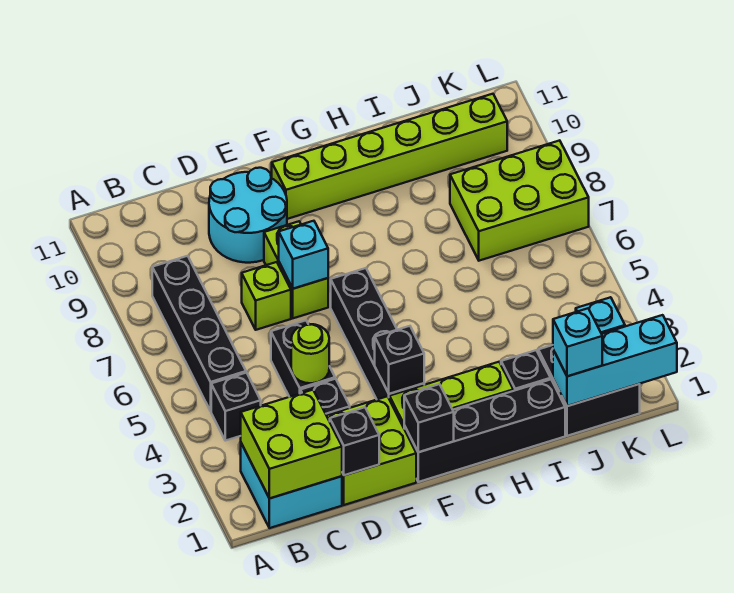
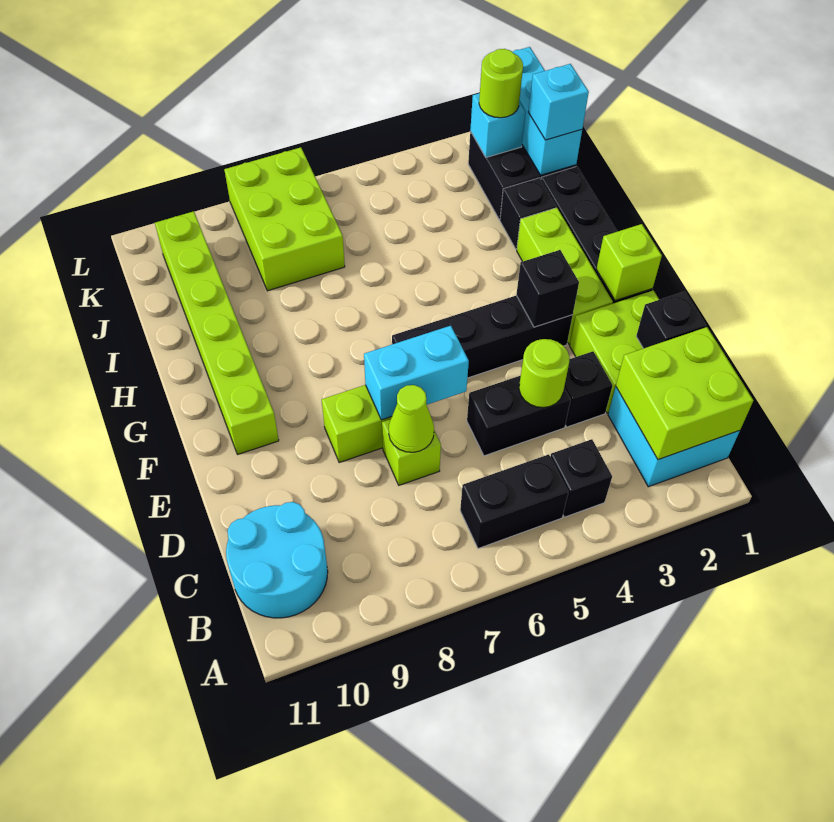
black brick B5:B8 level 1 -> black brick B5:B6 level 1
none -> lime cone D7 level 2
cyan round brick D9:E10 level 1 -> cyan round brick B10:C11 level 1
cyan brick E7 level 2 -> cyan brick E6:E7 level 2
black brick F1 level 2 -> lime brick F1 level 2
none -> lime round brick K2 level 3

